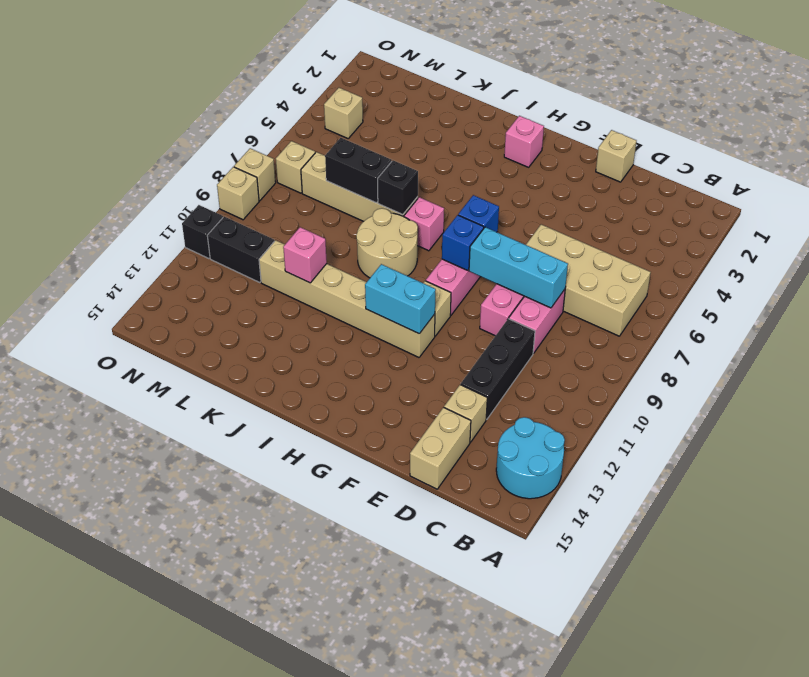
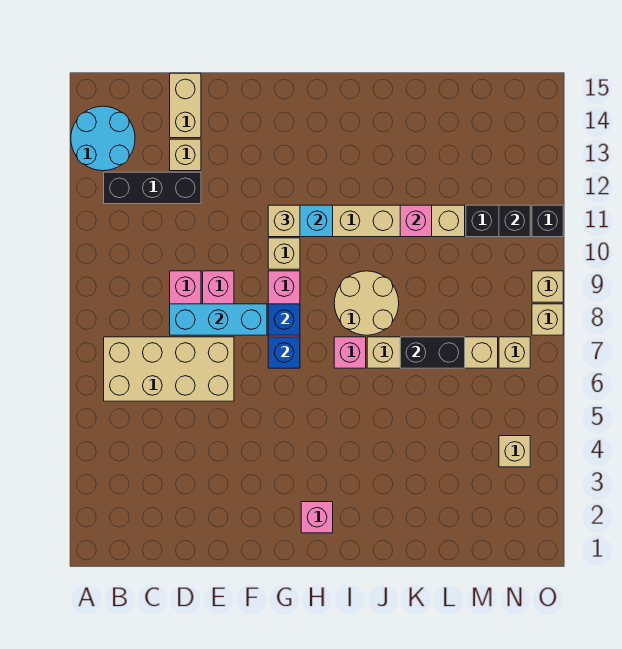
black brick D10:D12 level 1 -> black brick B12:D12 level 1
tan brick E1 level 1 -> tan brick G11 level 3
black brick J7 level 2 -> black brick N11 level 2

